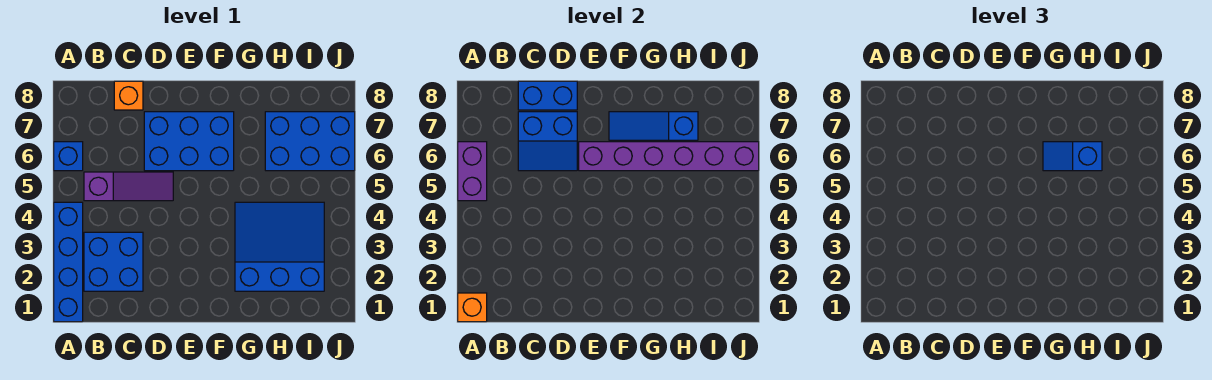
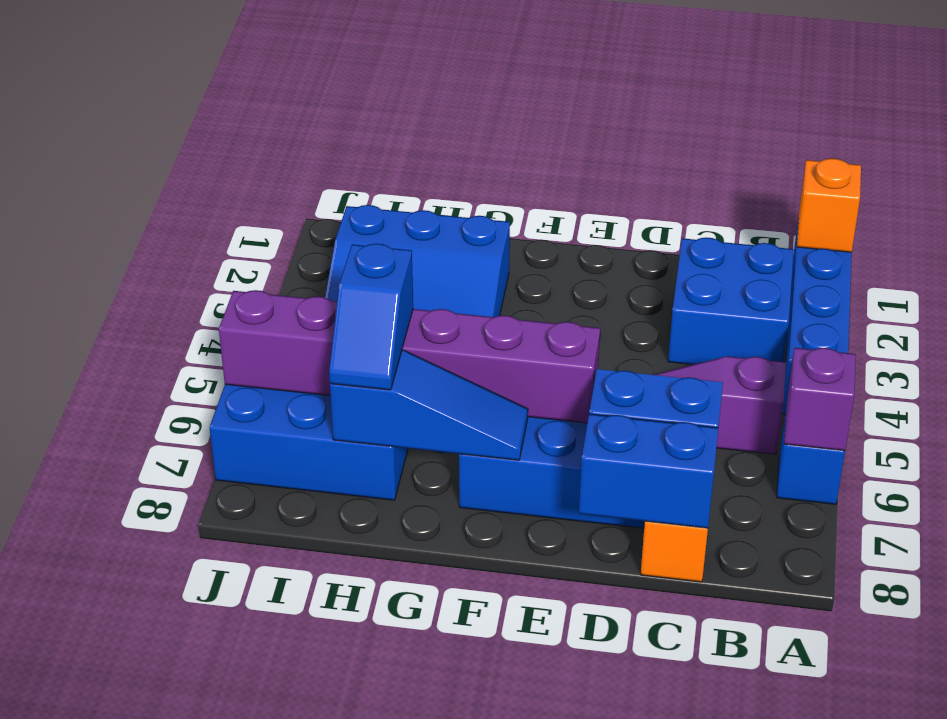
purple brick A5:A6 level 2 -> purple brick A6 level 2
blue slope G6:H6 level 3 top H -> blue slope H6:H7 level 3 top 6

